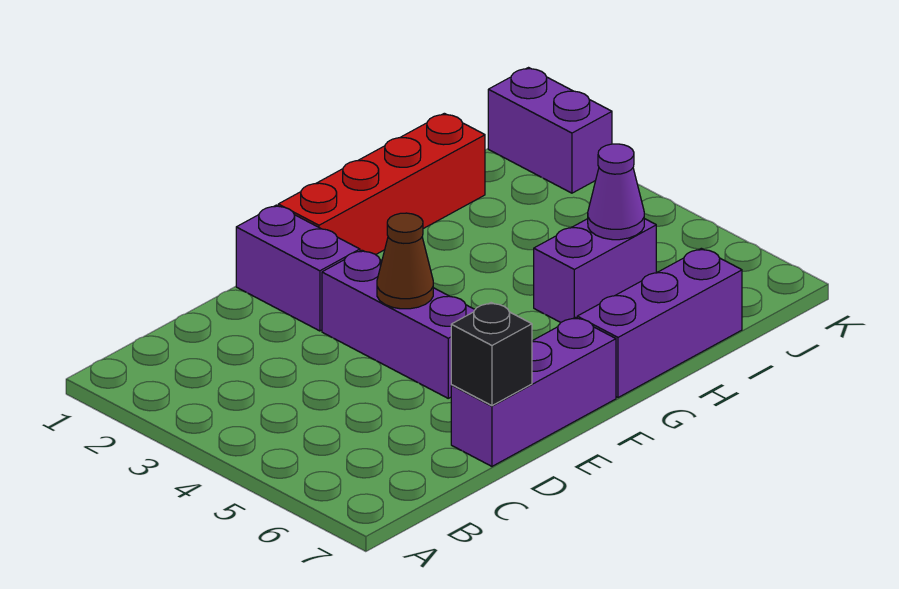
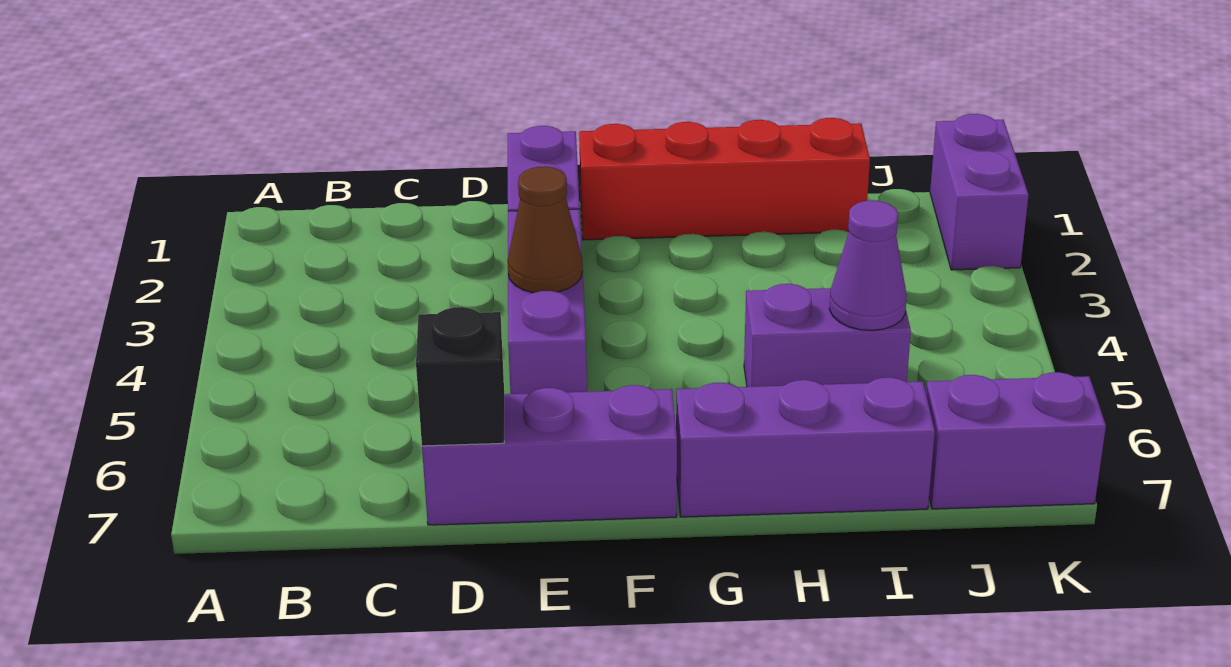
none -> purple brick J7:K7 level 1

